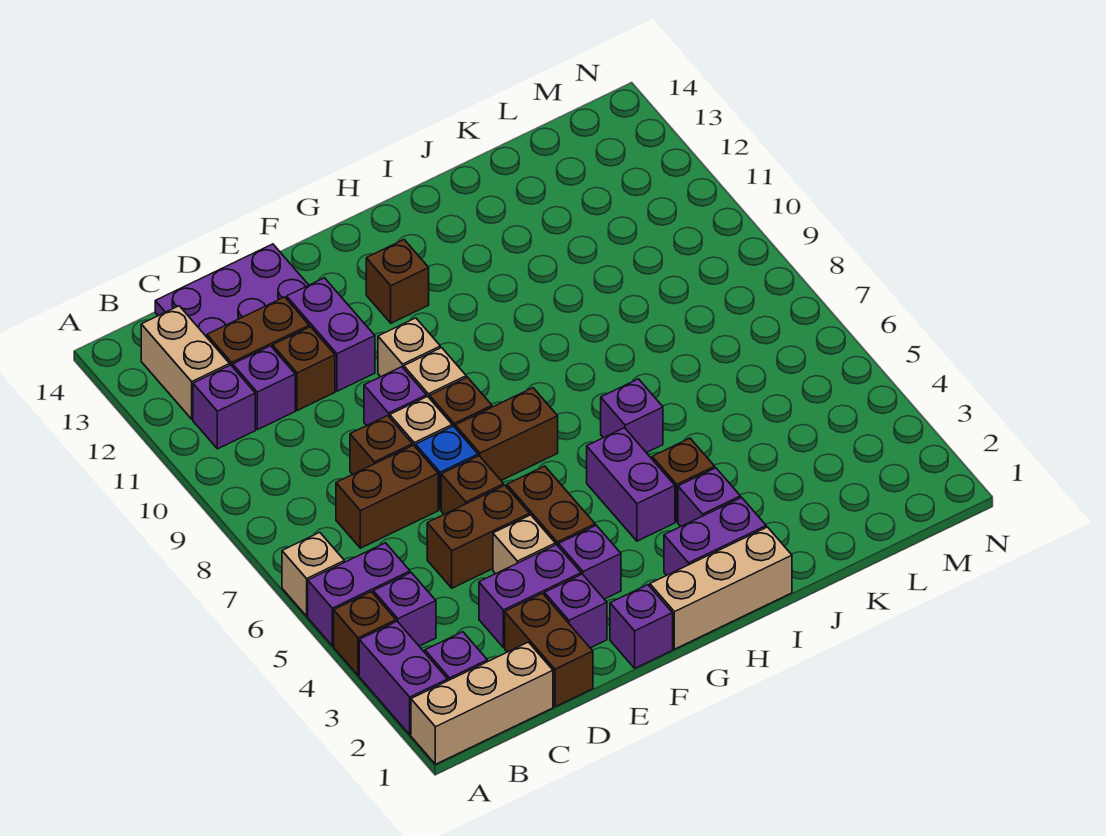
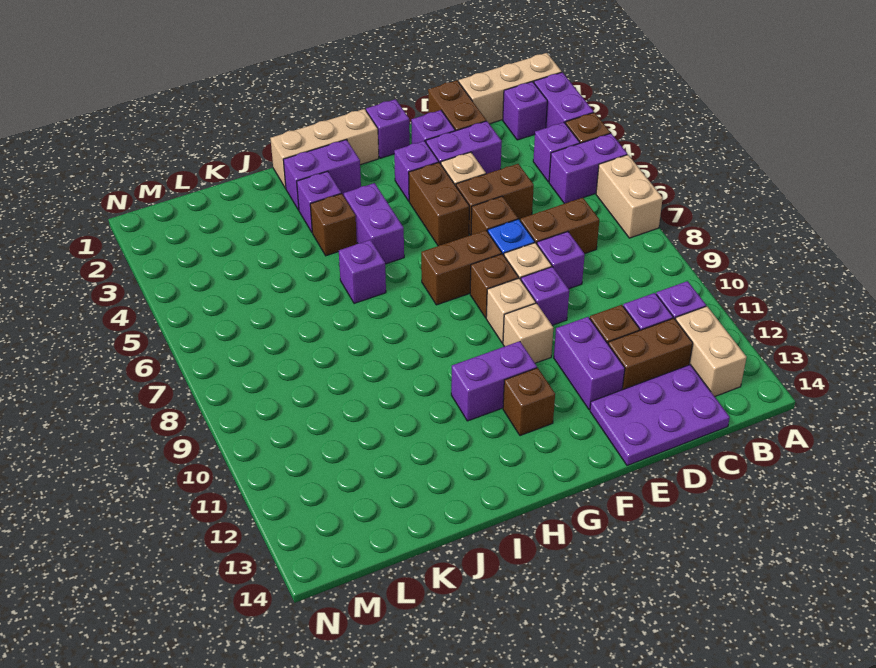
tan brick A6 level 1 -> tan brick A6:A7 level 1
brown brick D8 level 1 -> purple brick D8 level 1
none -> purple brick G11:H11 level 1

